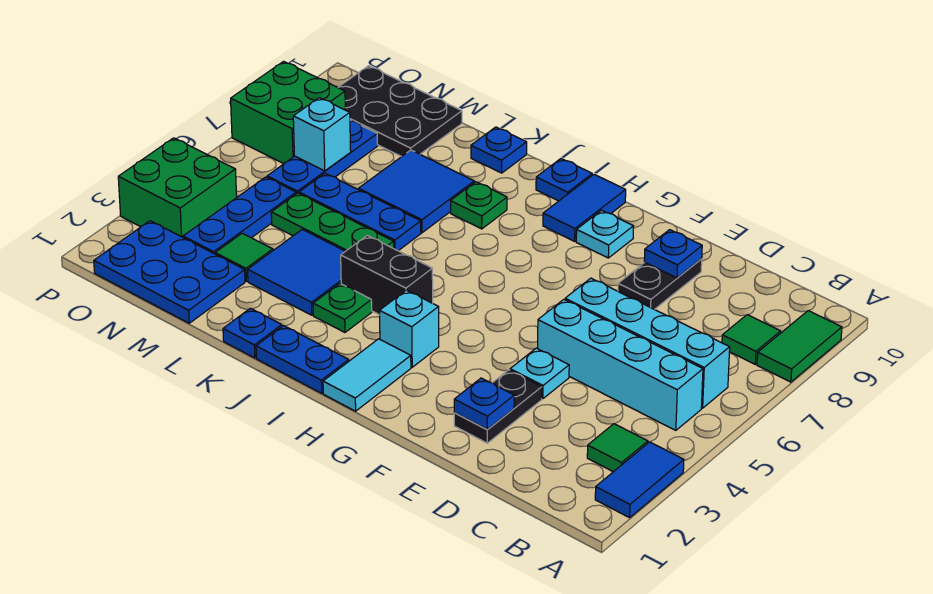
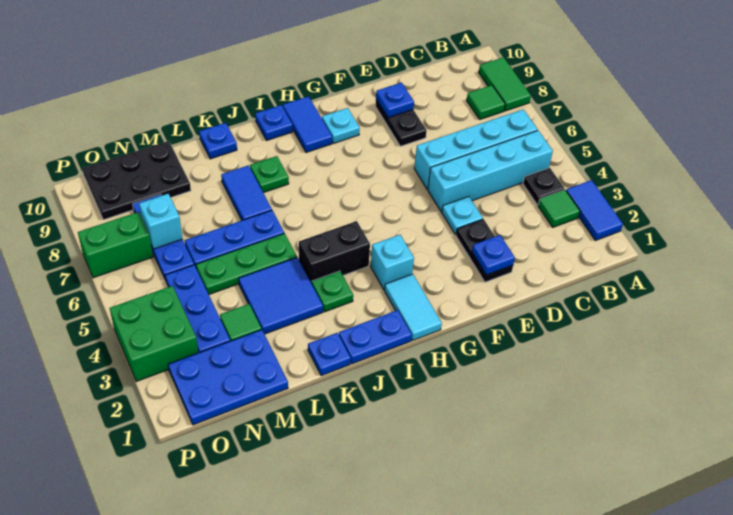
none -> black plate B4 level 1
blue tile K7:L8 level 1 -> blue tile K7:K8 level 1
green brick O7:P8 level 1 -> green brick O7:P7 level 1

